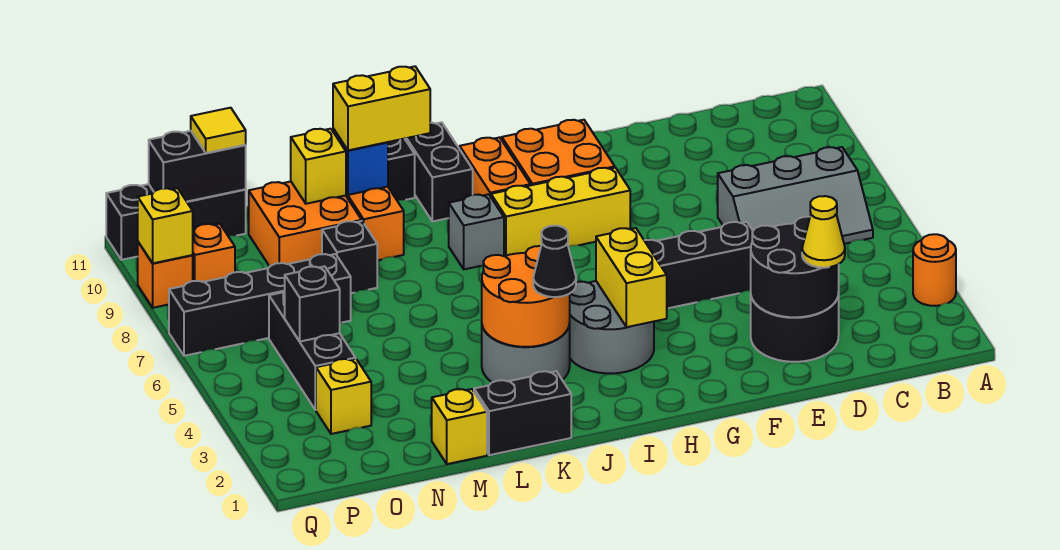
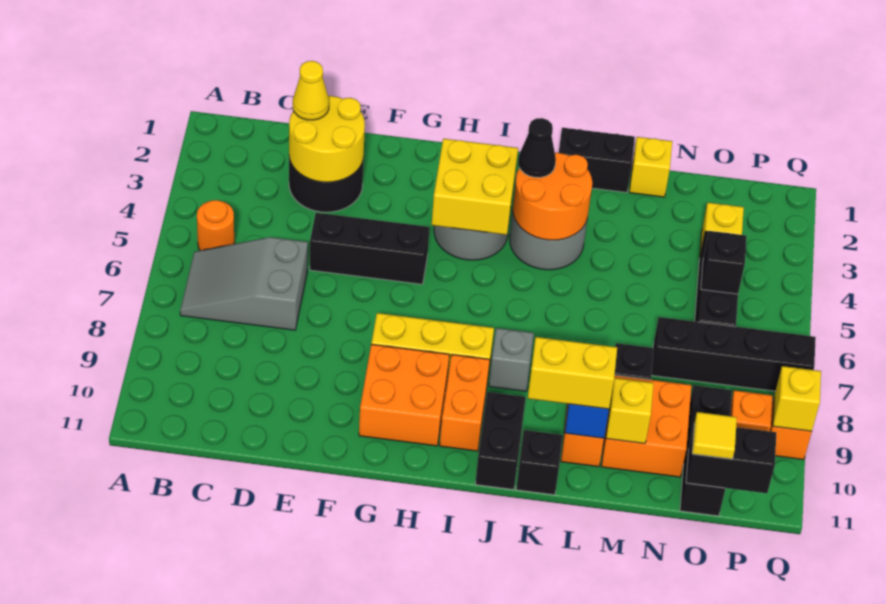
orange round brick A3 level 1 -> orange round brick B5 level 1
grey slope B6:D7 level 1 top 7 -> grey slope B6:D7 level 1 top D
black round brick D2:E3 level 2 -> yellow round brick D2:E3 level 2
yellow brick H3:H4 level 2 -> yellow brick H3:I4 level 2
black brick O11:Q11 level 1 -> black brick O9:O11 level 1

